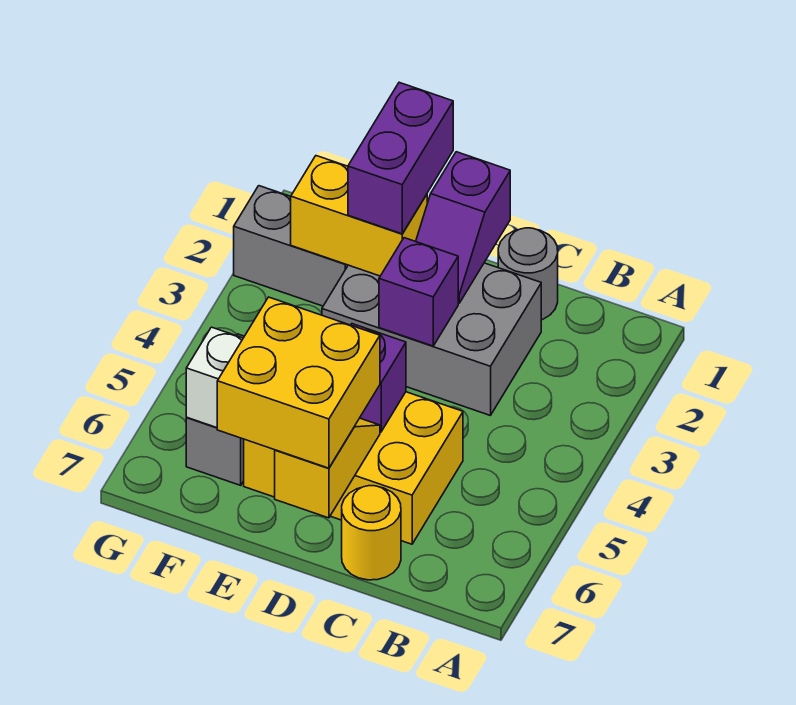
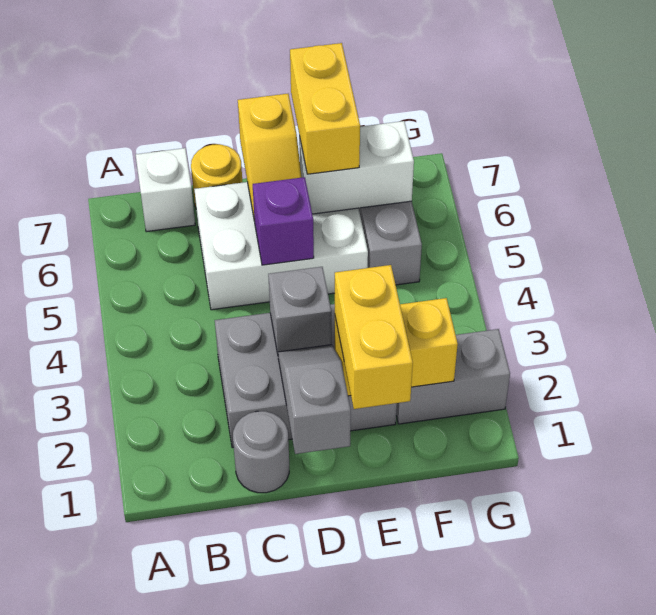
none -> white brick B7 level 1
yellow brick C5:E6 level 1 -> white brick C5:E6 level 1
purple slope D1:D2 level 2 top 1 -> grey slope D1:D2 level 2 top 1
purple brick D3 level 2 -> grey brick D3 level 2
yellow brick D6:E7 level 3 -> yellow brick E6:E7 level 3
purple brick E1:E2 level 3 -> yellow brick E1:E2 level 3

